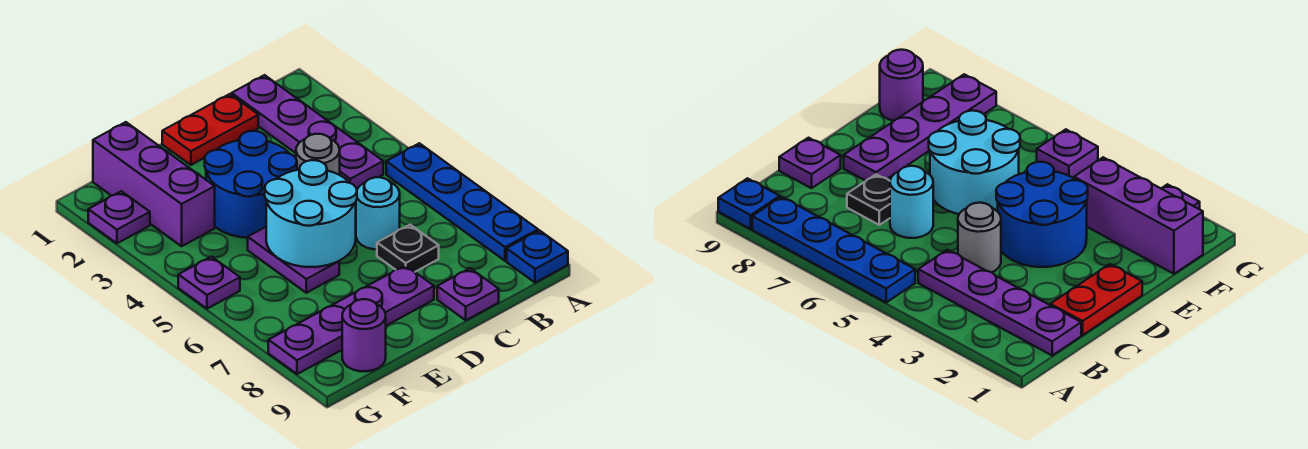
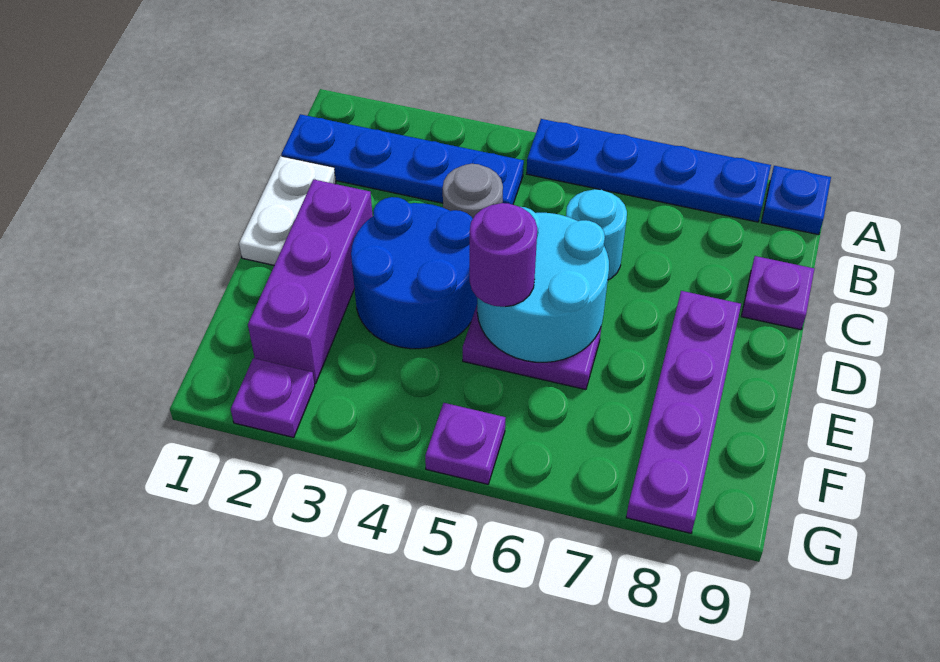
purple plate B1:B4 level 1 -> blue plate B1:B4 level 1
red plate C1:D1 level 1 -> white plate C1:D1 level 1
black plate C7 level 1 -> none
purple brick F1:F3 level 1 -> purple brick D2:F2 level 1
purple round brick F9 level 1 -> purple round brick E5 level 3

